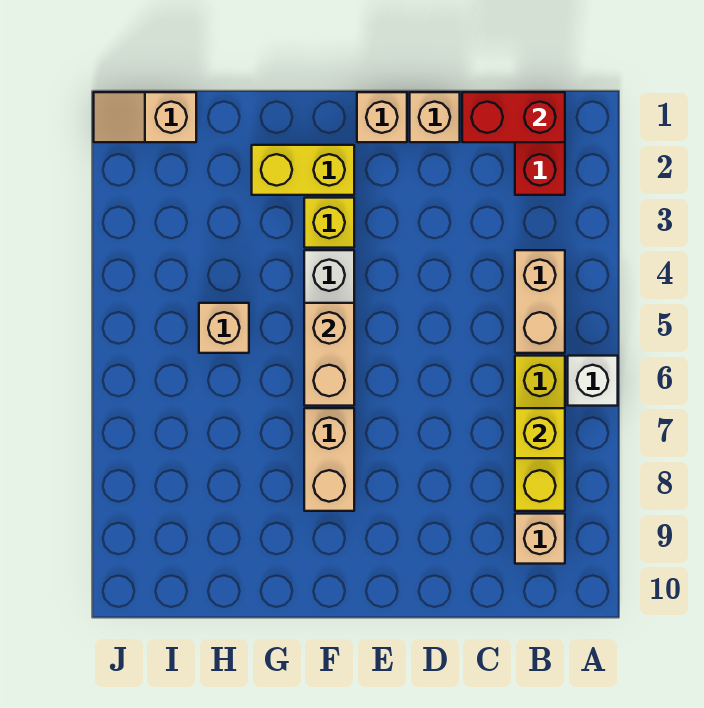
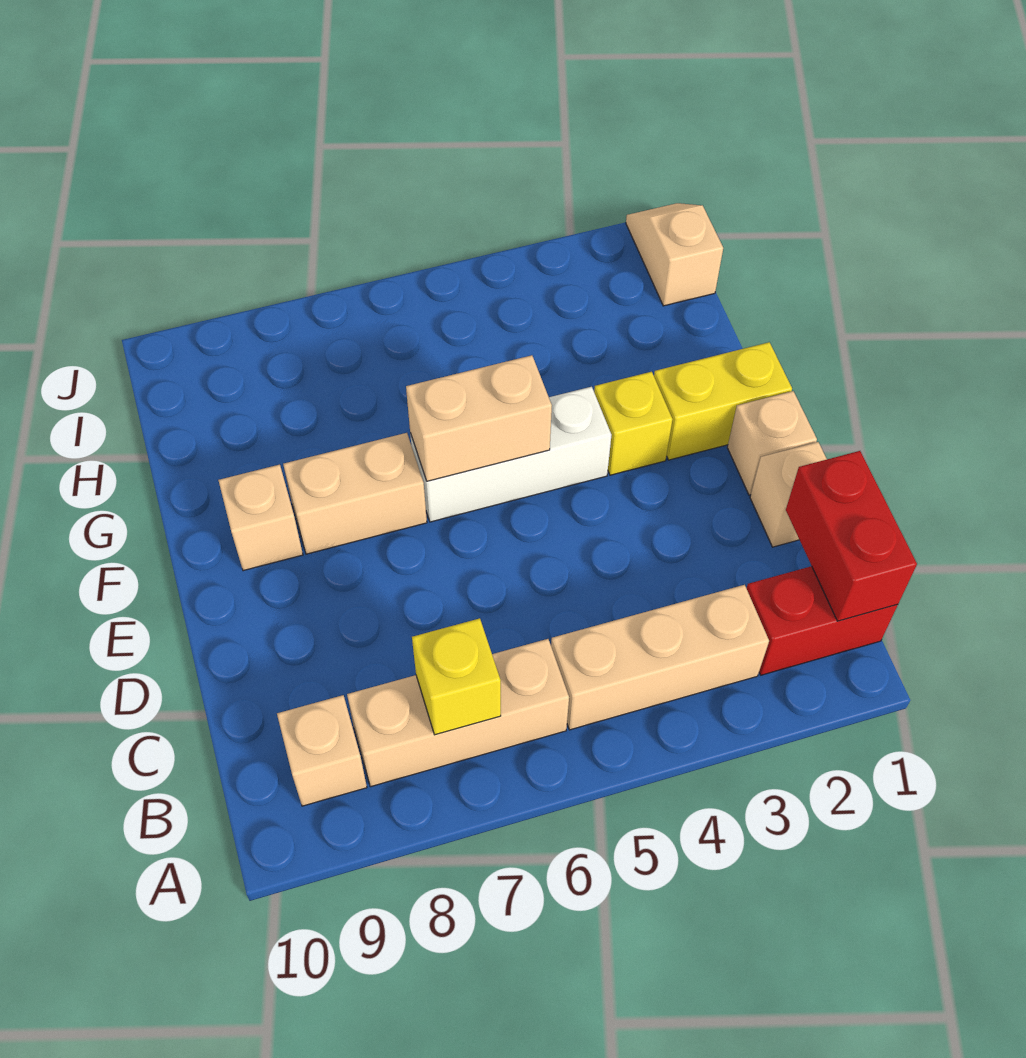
white brick A6 level 1 -> none
tan brick B4:B5 level 1 -> tan brick B3:B5 level 1
yellow brick B6:B8 level 1 -> tan brick B6:B8 level 1
yellow brick F2:G2 level 1 -> yellow brick F1:F2 level 1
tan brick H5 level 1 -> tan brick F9 level 1

